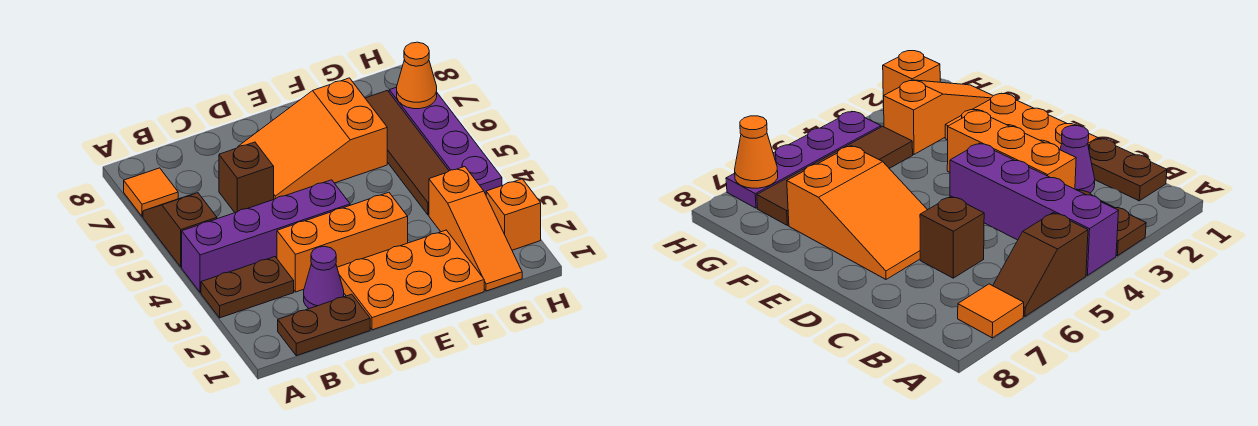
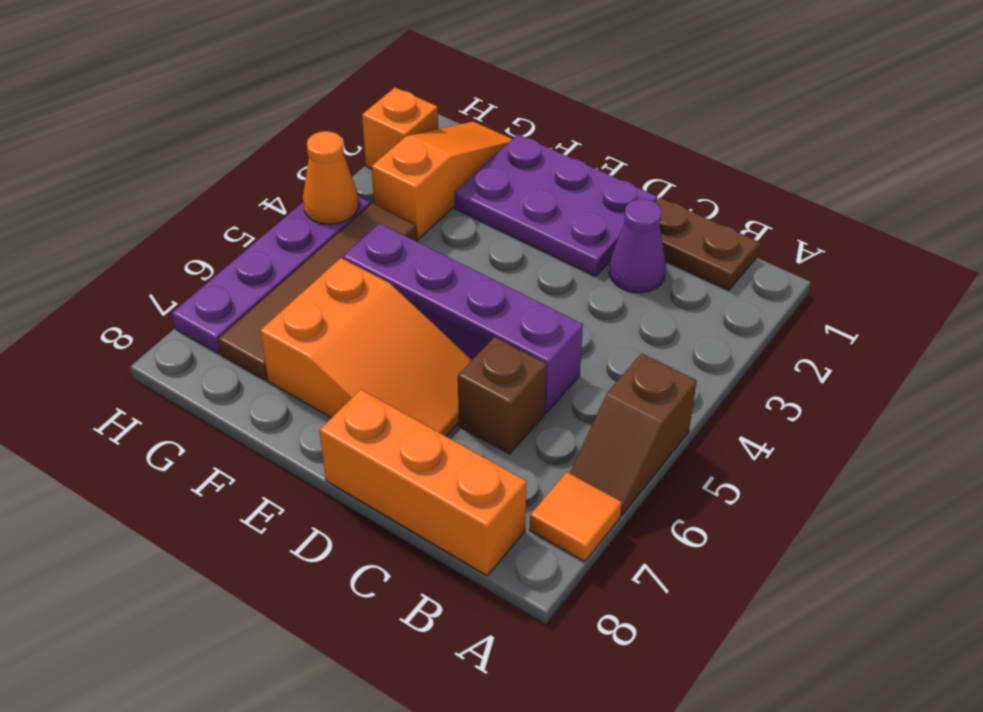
brown plate A3:B3 level 1 -> none
purple brick A4:D4 level 1 -> purple brick C5:F5 level 1
orange brick C3:E3 level 1 -> orange brick B8:D8 level 1
orange plate D1:F2 level 1 -> purple plate D1:F2 level 1
orange cone H7 level 2 -> orange cone H4 level 2

